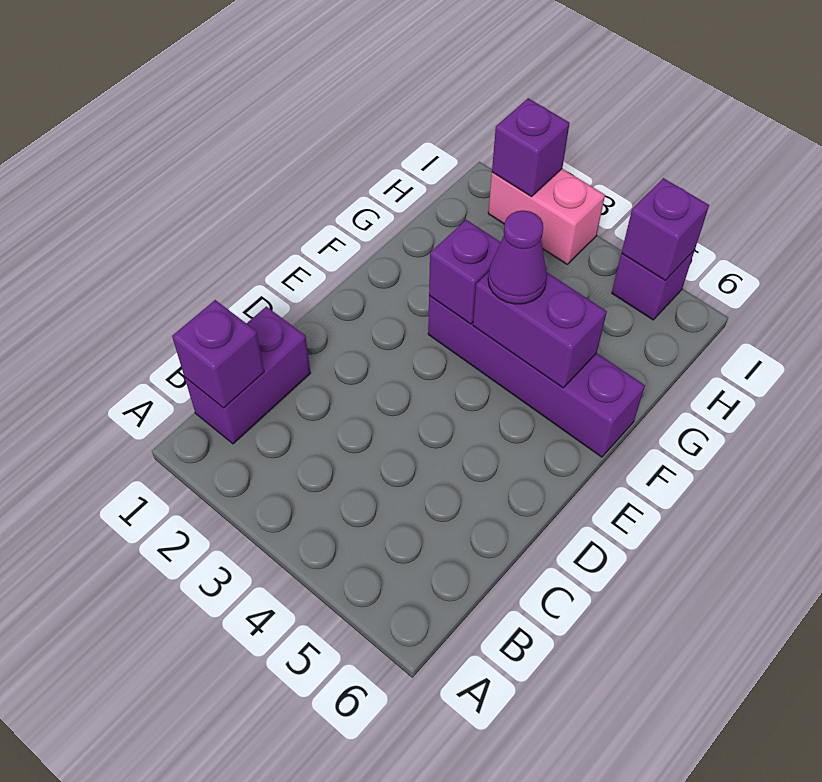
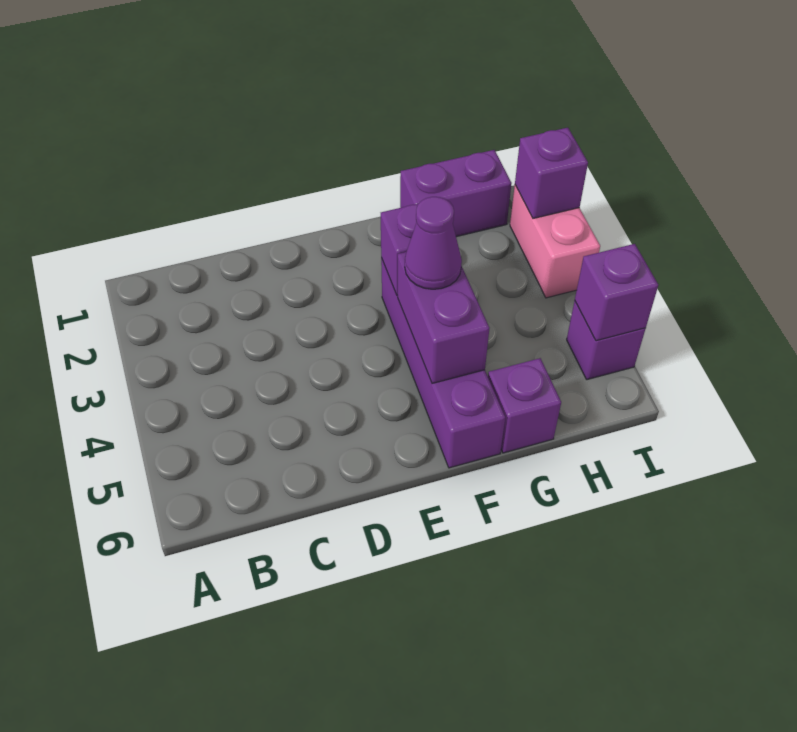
purple brick B1:C1 level 1 -> purple brick G1:H1 level 1
purple brick B1 level 2 -> purple brick G6 level 1

